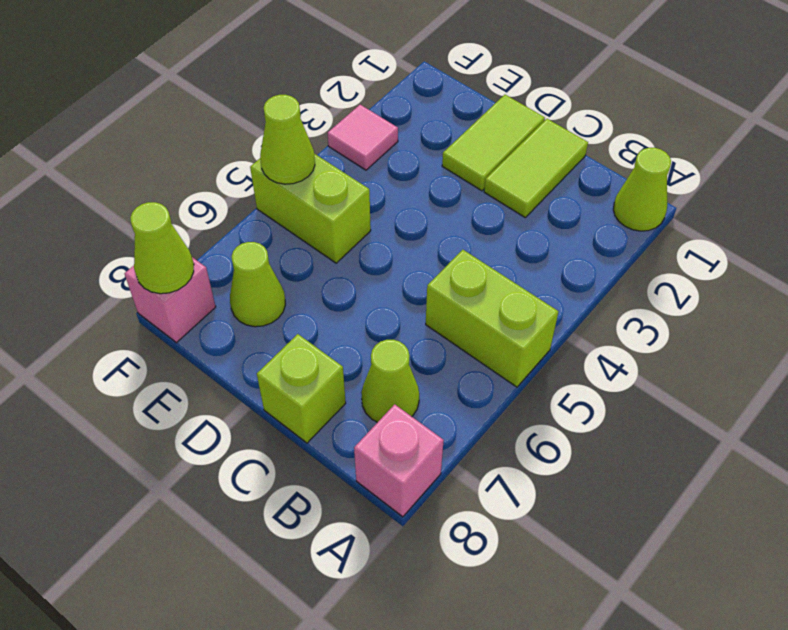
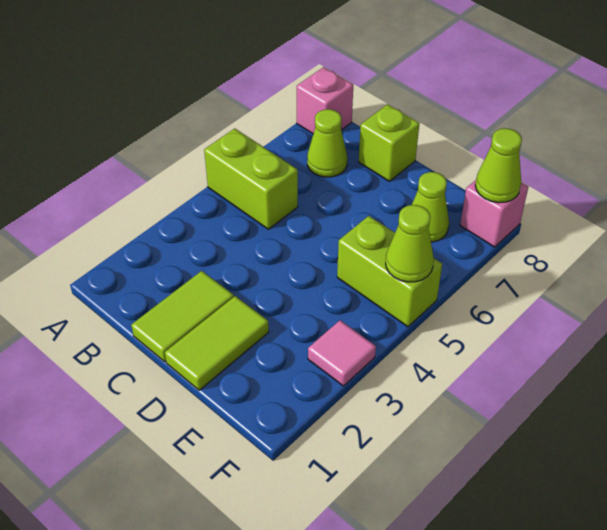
lime cone A1 level 1 -> none

